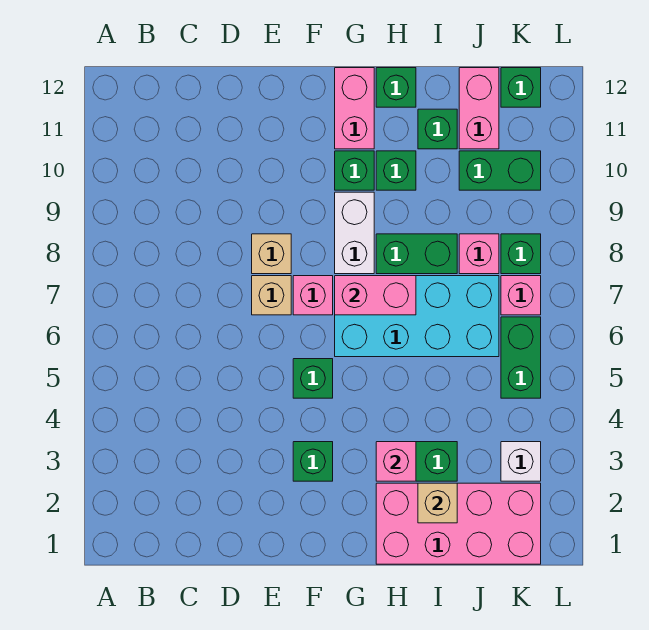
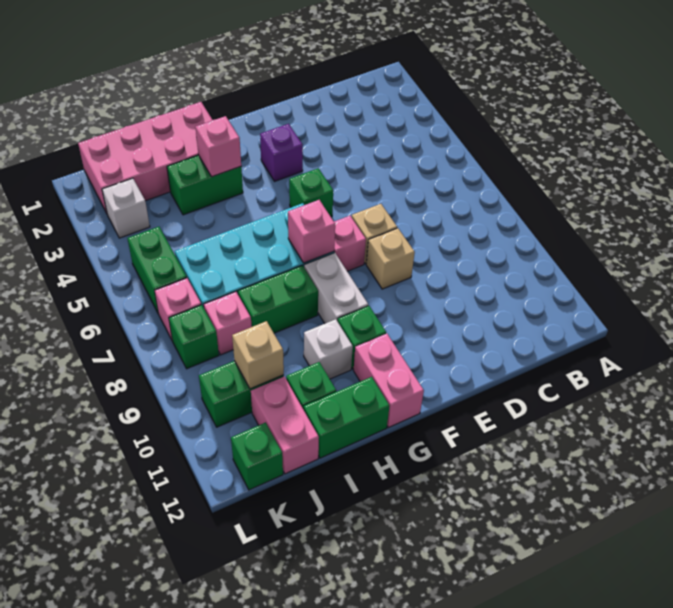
green brick F3 level 1 -> purple brick F3 level 1
pink brick G7:H7 level 2 -> pink brick G7 level 2
green brick H10 level 1 -> white brick H10 level 1
green brick H12 level 1 -> green brick H12:I12 level 1
tan brick I2 level 2 -> tan brick J10 level 2

